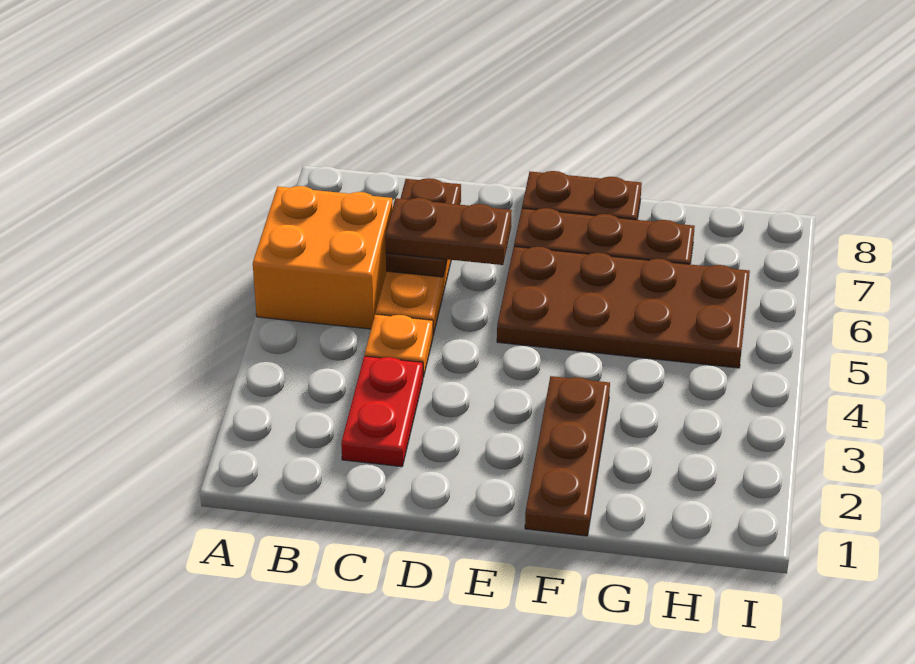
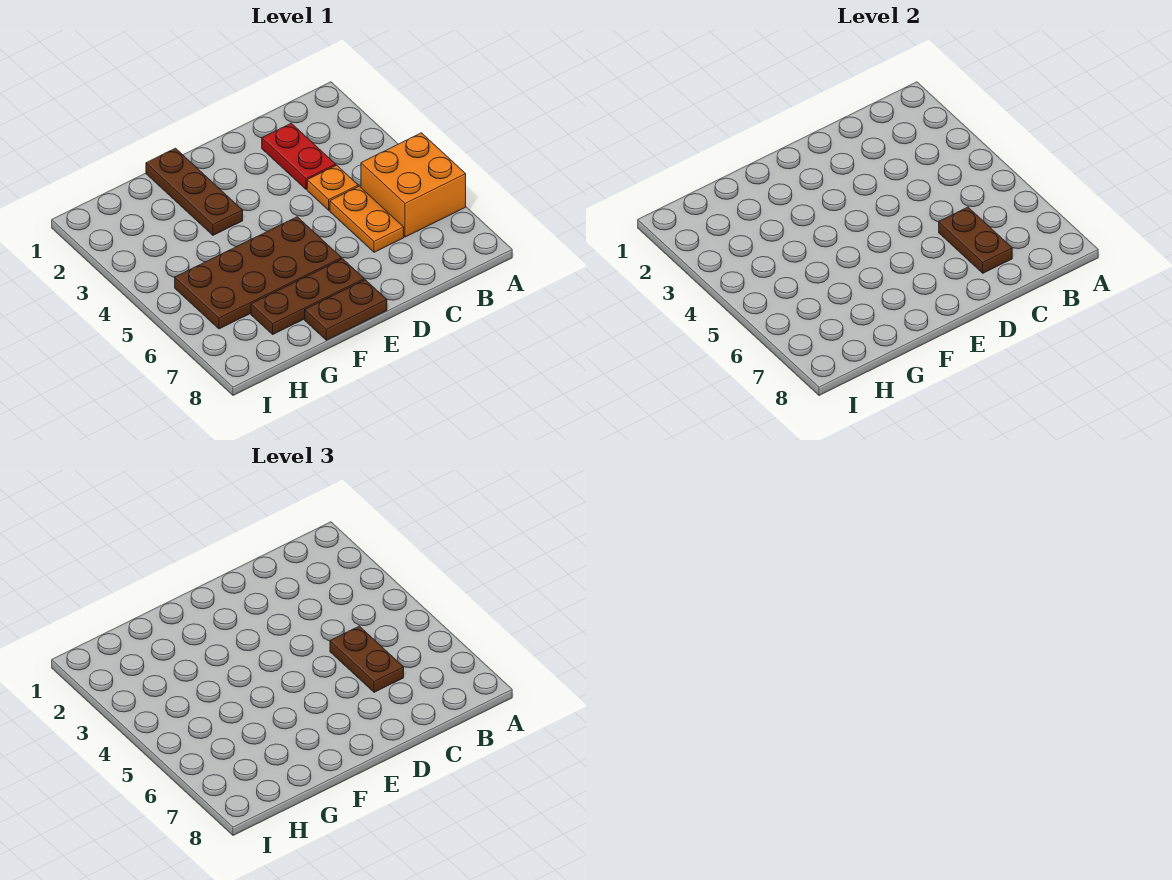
brown plate C6:D6 level 3 -> brown plate C5:C6 level 3

